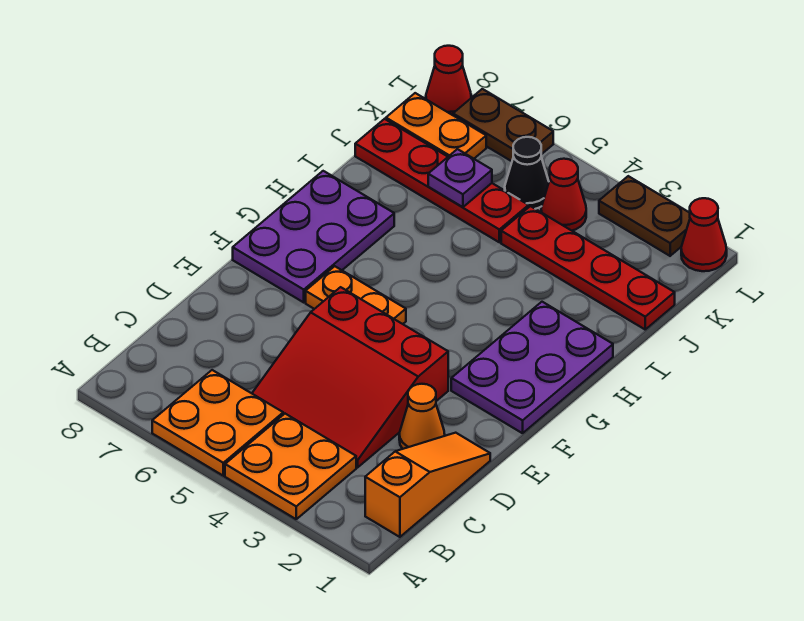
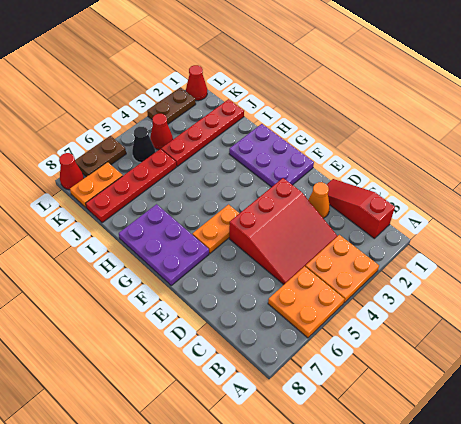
orange slope B1:D1 level 1 top B -> red slope B1:D1 level 1 top B
purple plate J6 level 2 -> none

